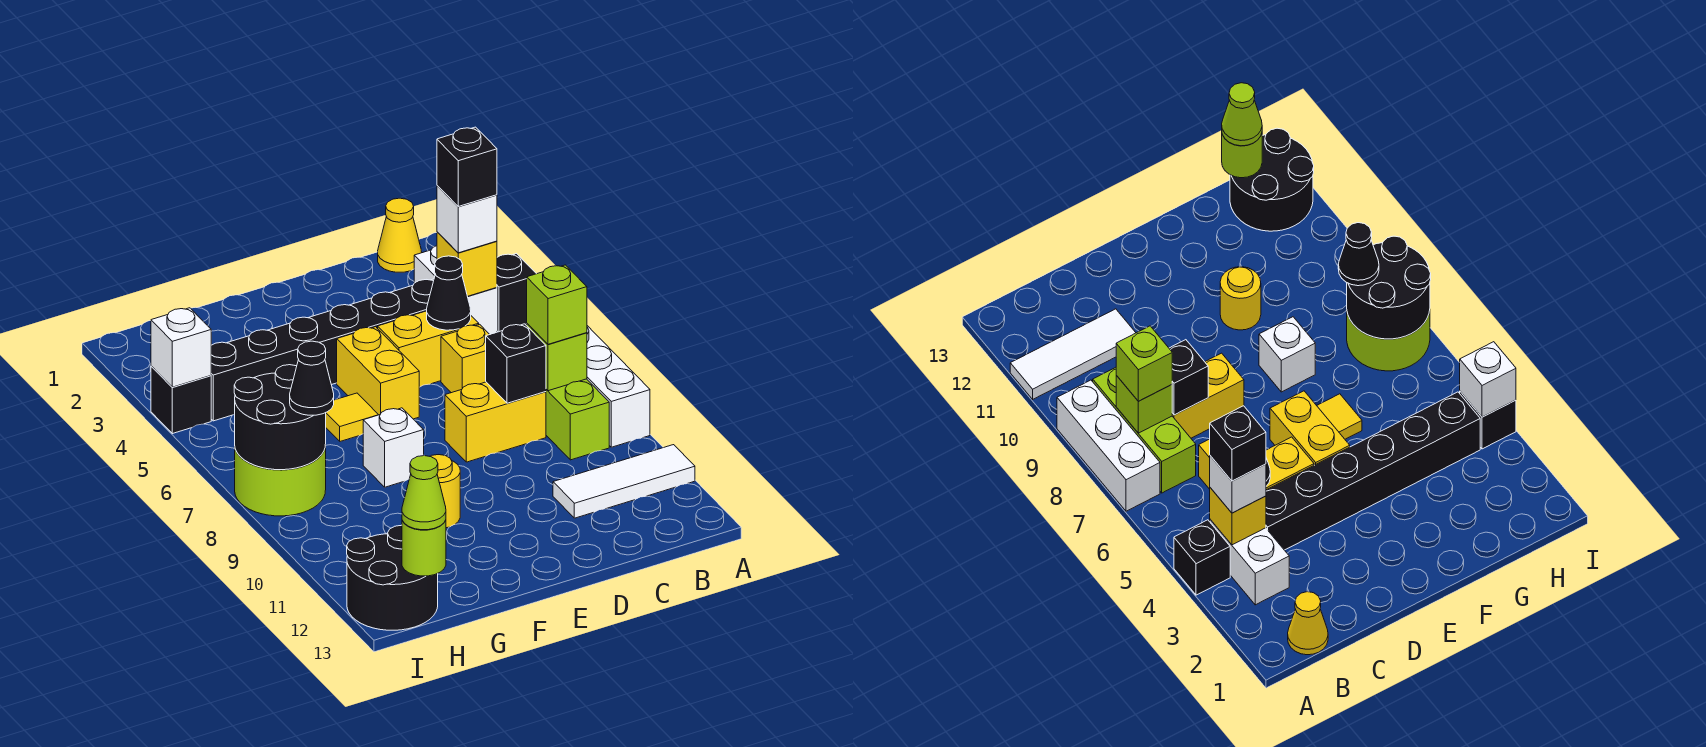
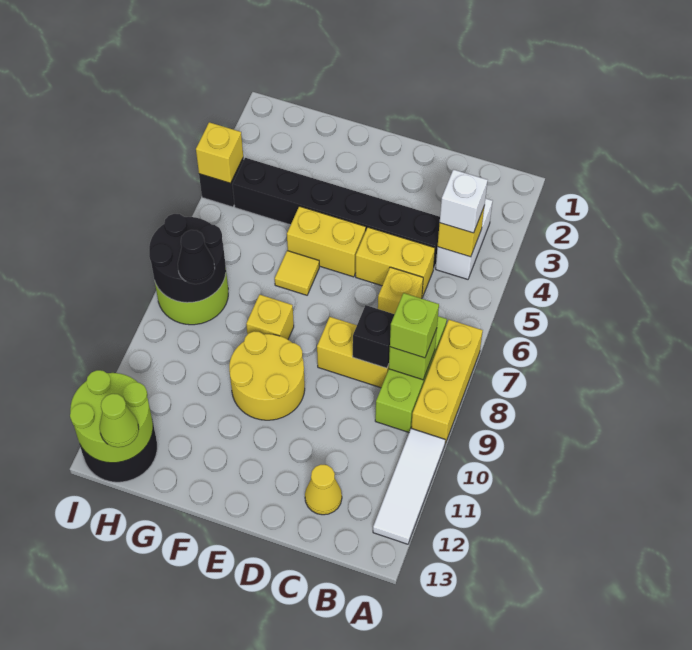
black brick A4 level 1 -> none
white brick A7:A9 level 1 -> yellow brick A7:A9 level 1
white tile A11:C11 level 1 -> white tile A10:A12 level 1
yellow cone B1 level 1 -> yellow cone C12 level 1
black brick B4 level 4 -> none
black cone C5 level 2 -> none
yellow brick E5:E6 level 1 -> yellow brick E5:F5 level 1
white brick F8 level 1 -> yellow brick F8 level 1
yellow round brick F10 level 1 -> yellow round brick E9:F10 level 1
lime round brick H13 level 2 -> lime round brick H12:I13 level 2
white brick I4 level 2 -> yellow brick I4 level 2

